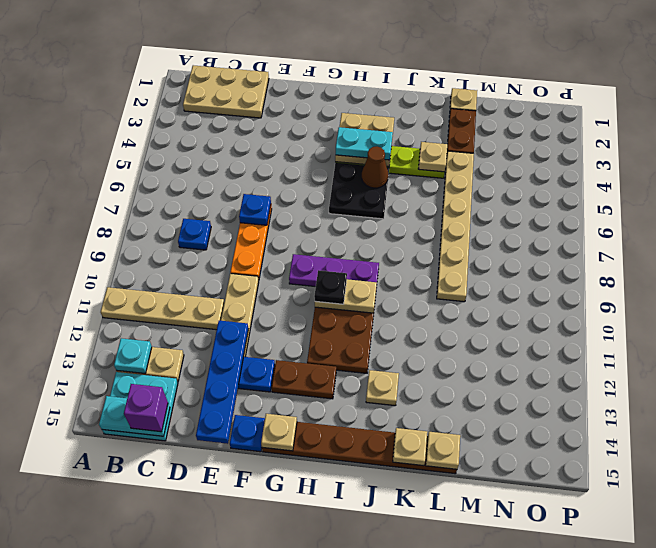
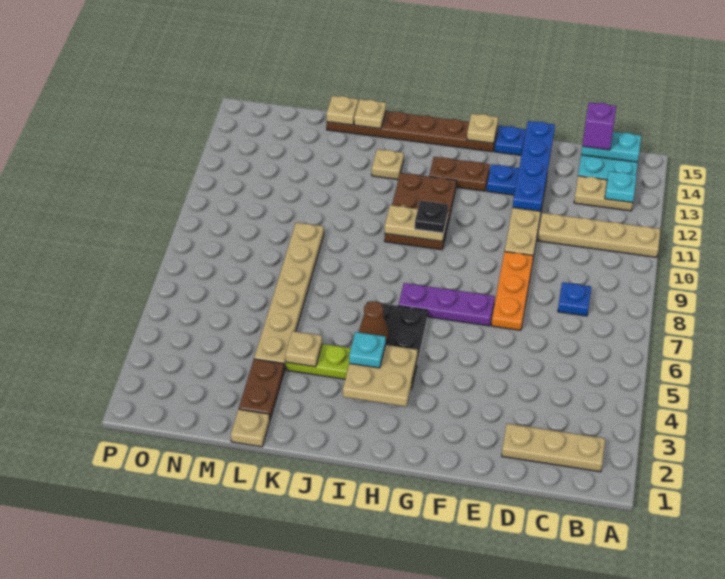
tan plate B1:D2 level 1 -> tan plate B2:D2 level 1
blue plate E7 level 2 -> none
purple plate G9:I9 level 1 -> purple plate F7:H7 level 1
cyan plate H4:I4 level 3 -> cyan plate I4 level 3

